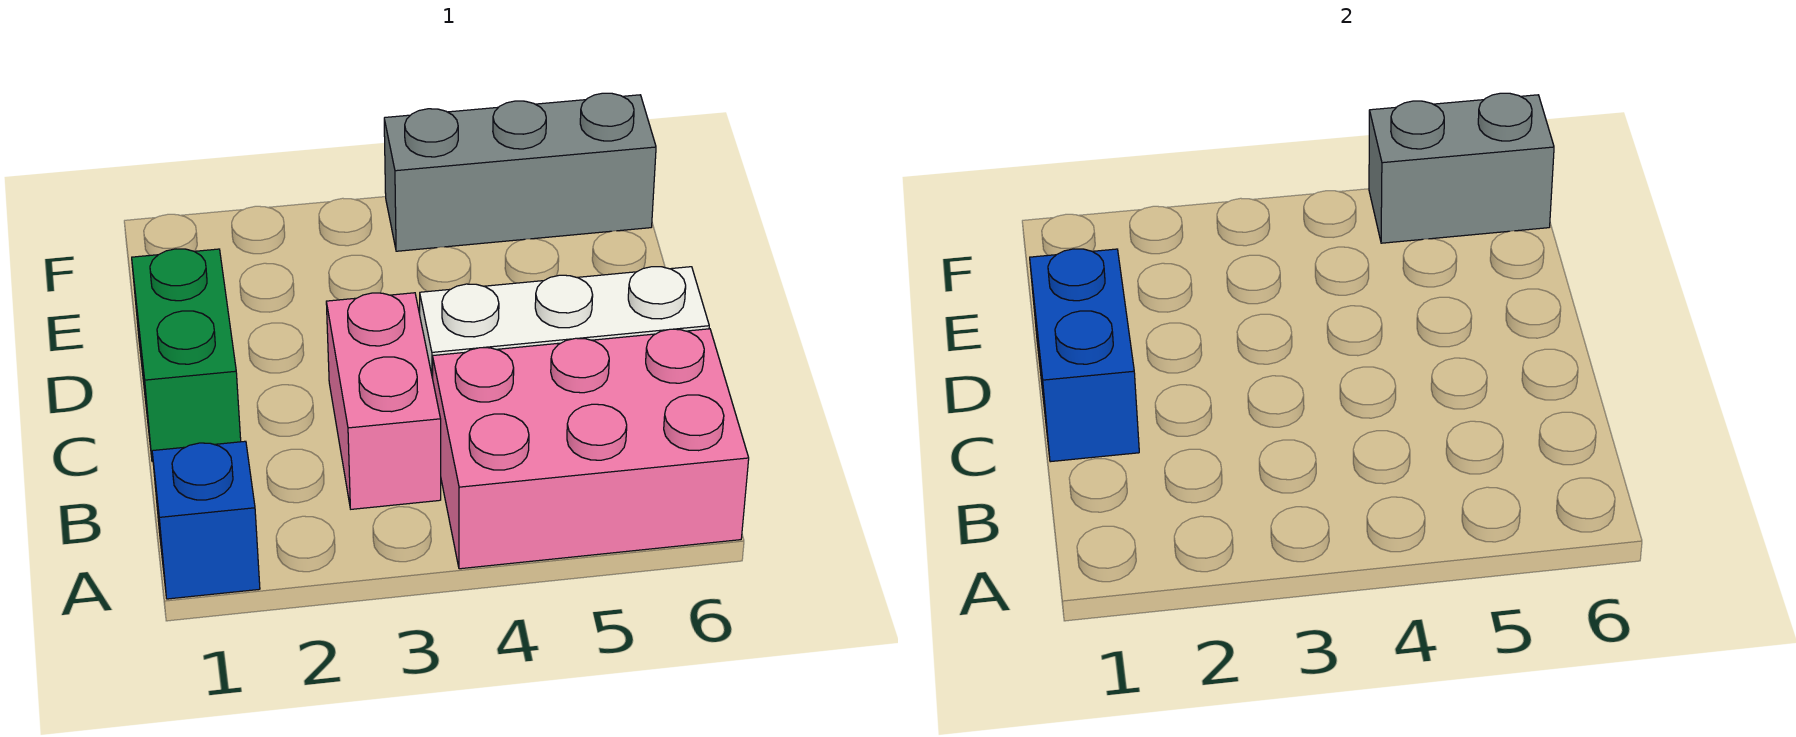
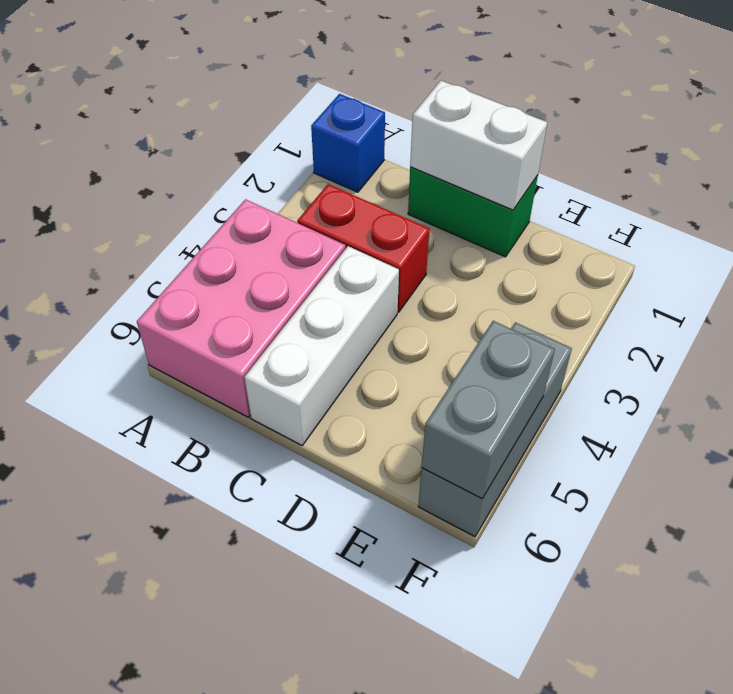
pink brick B3:C3 level 1 -> red brick B3:C3 level 1
blue brick C1:D1 level 2 -> white brick C1:D1 level 2

